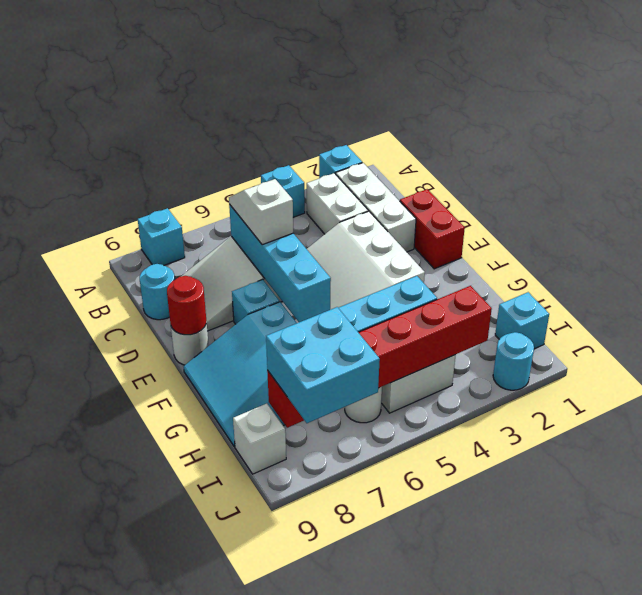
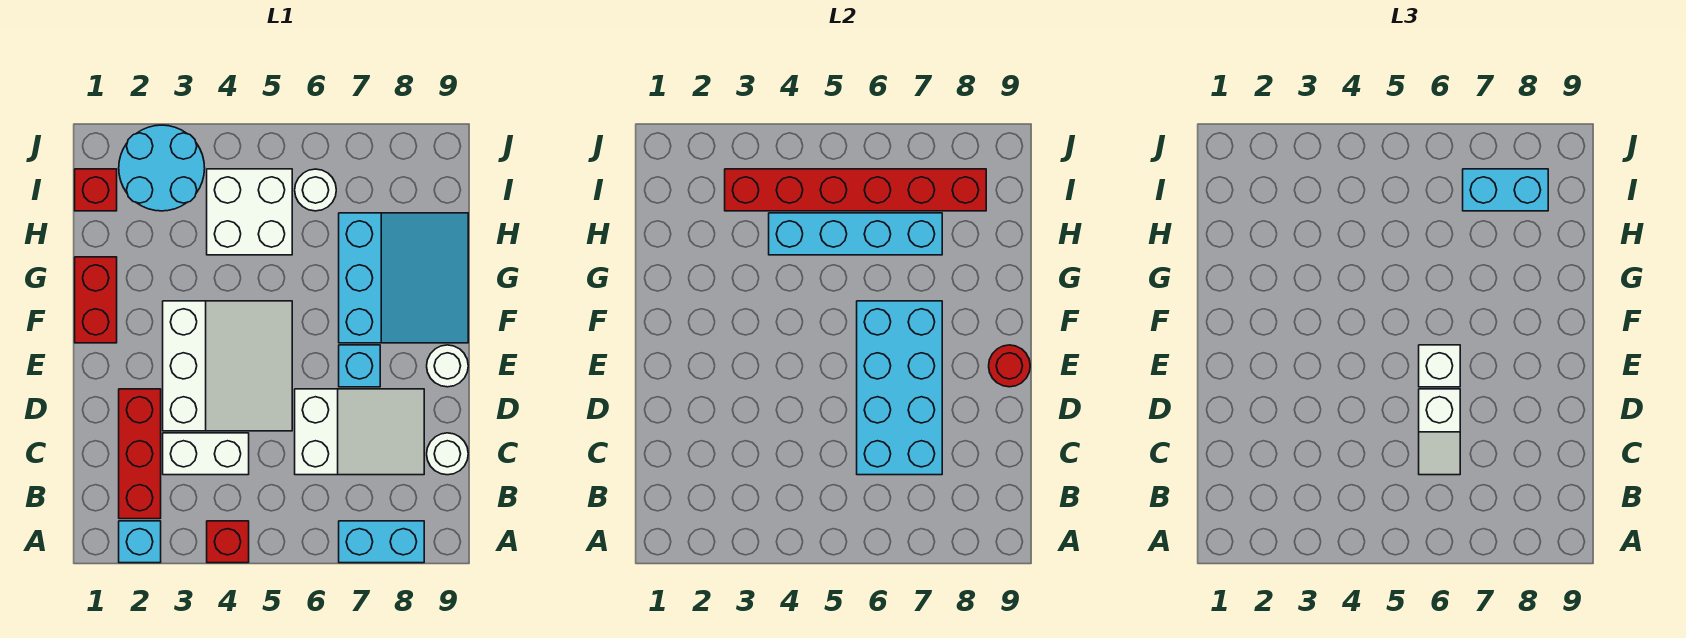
cyan brick A4 level 1 -> red brick A4 level 1
cyan brick A8 level 1 -> cyan brick A7:A8 level 1
white brick B2:D2 level 1 -> red brick B2:D2 level 1
white brick B3:C3 level 1 -> white brick C3:C4 level 1
cyan brick C6:F6 level 2 -> cyan brick C6:F7 level 2
cyan round brick C9 level 1 -> white round brick C9 level 1
red brick D1:E1 level 1 -> red brick F1:G1 level 1
cyan brick I1 level 1 -> red brick I1 level 1
cyan brick I7:J8 level 3 -> cyan brick I7:I8 level 3
white brick I9 level 1 -> white brick E6 level 3
cyan round brick J2 level 1 -> cyan round brick I2:J3 level 1

